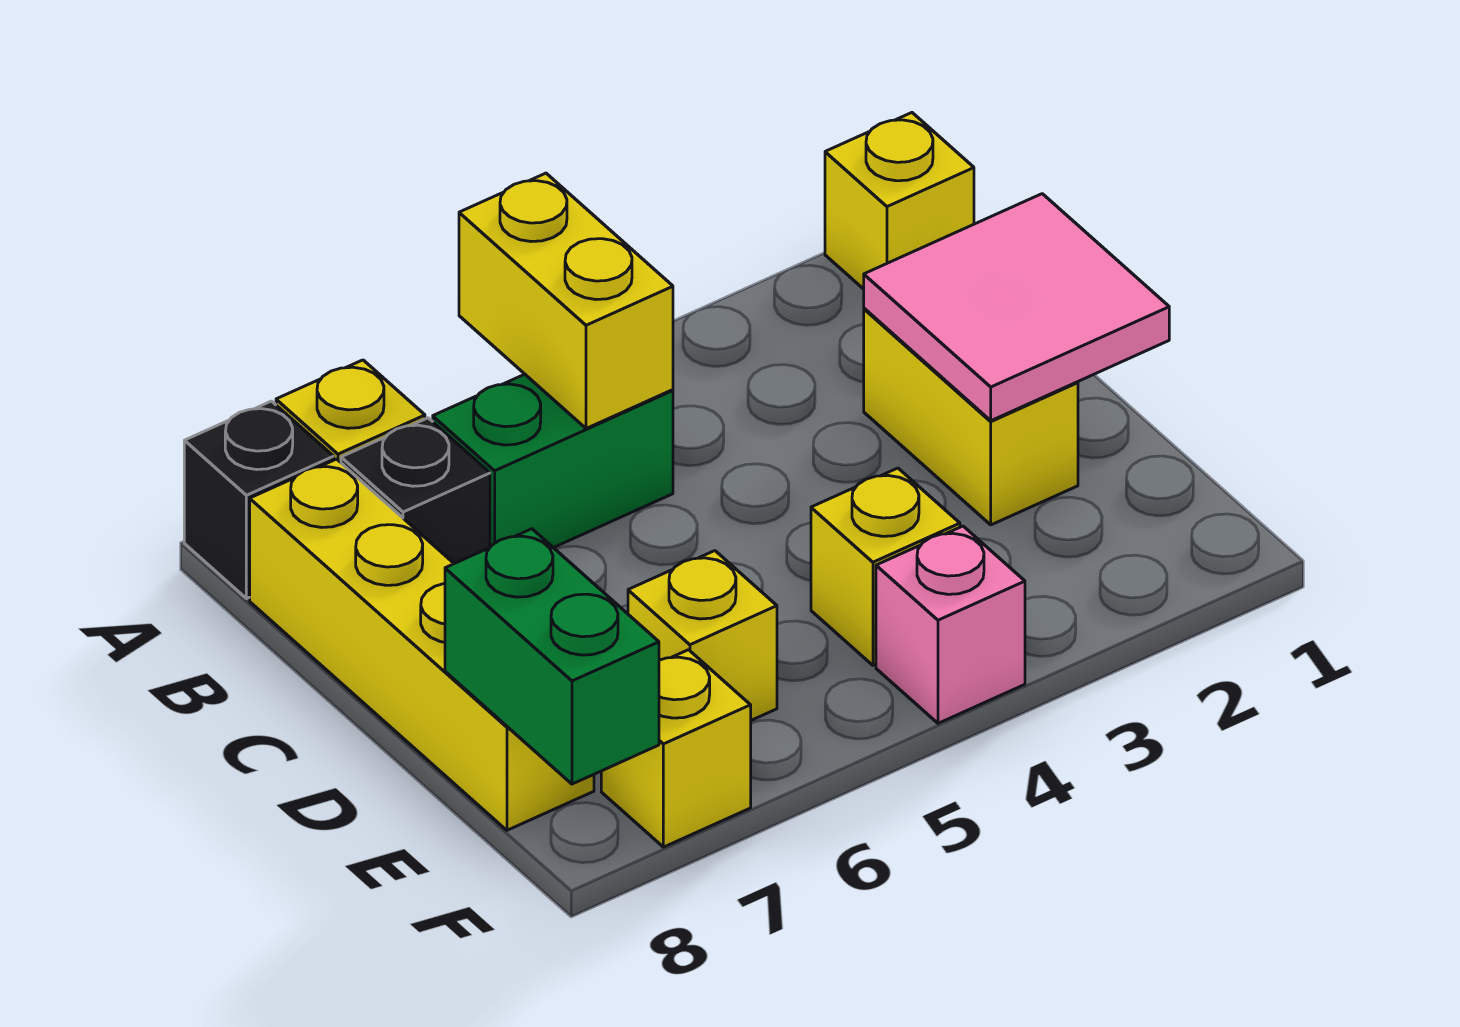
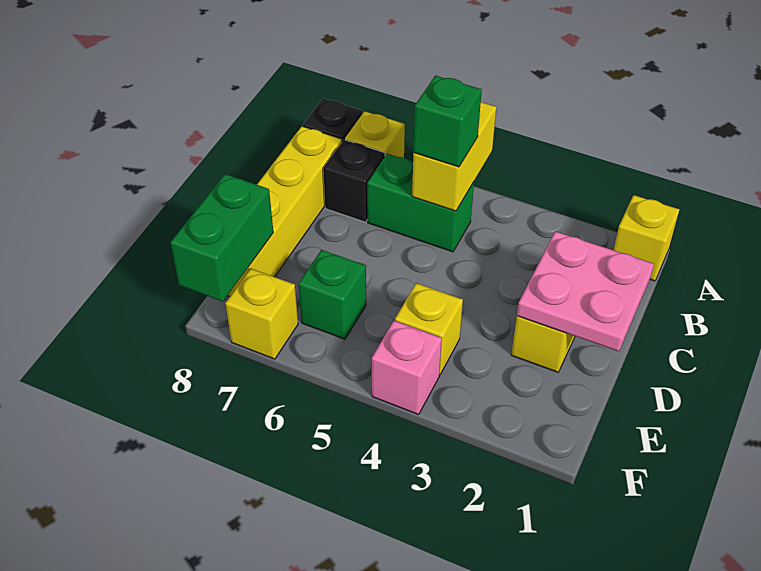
none -> green brick B5 level 3
pink tile C1:D2 level 2 -> pink plate C1:D2 level 2
yellow brick E6 level 1 -> green brick E6 level 1

